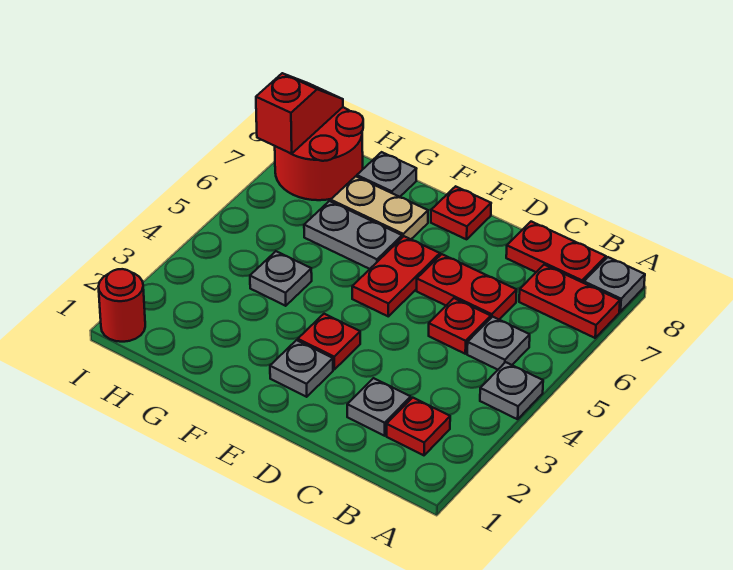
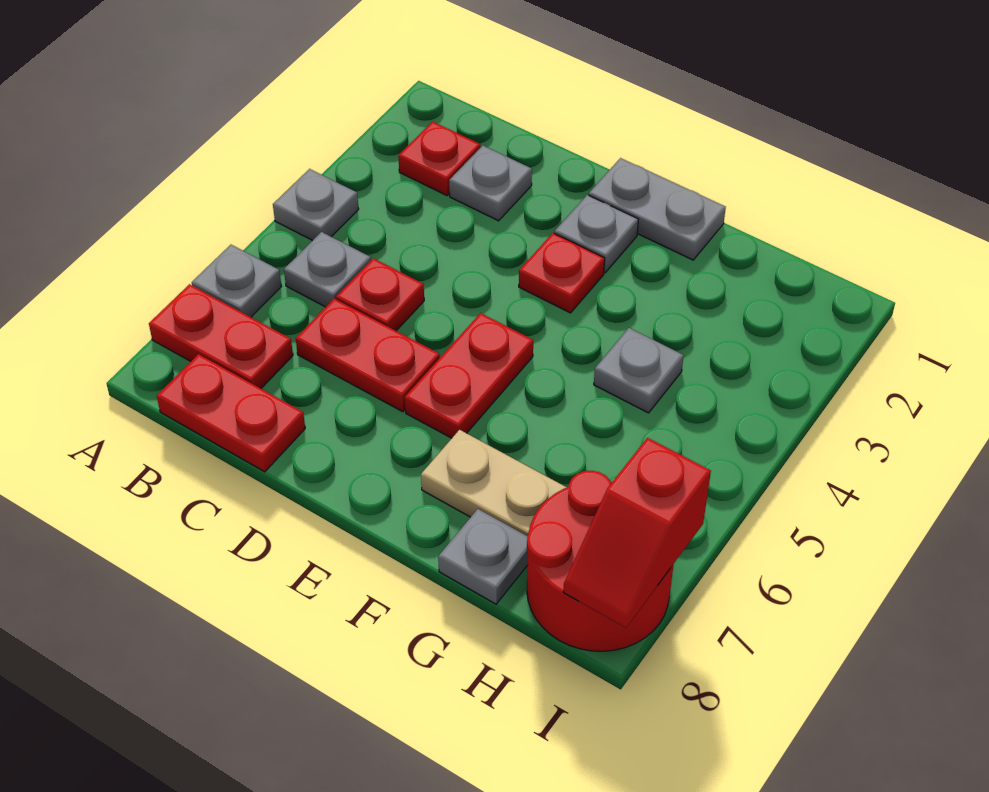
grey plate A8 level 1 -> grey plate A6 level 1
red plate E8 level 1 -> none
grey plate F6:G6 level 1 -> grey plate E1:F1 level 1
red round brick I1 level 1 -> none

